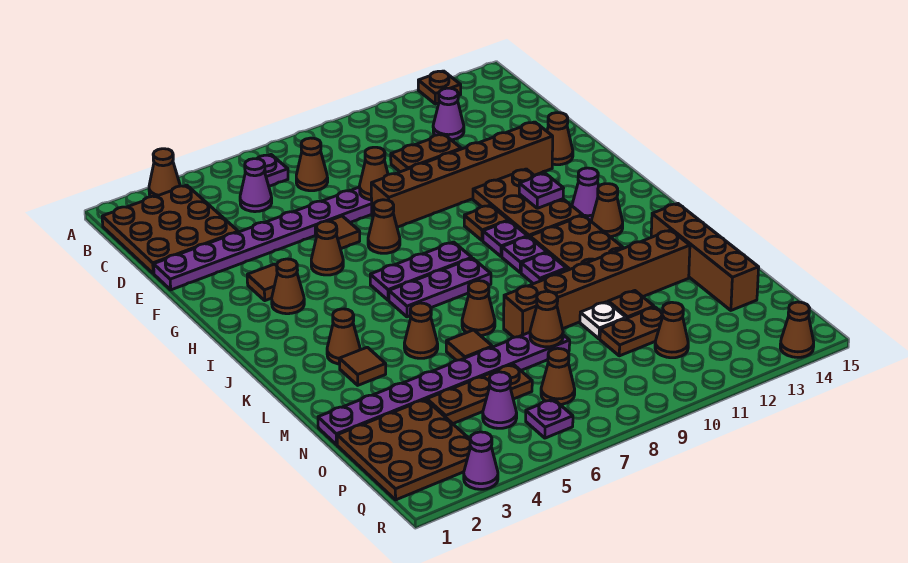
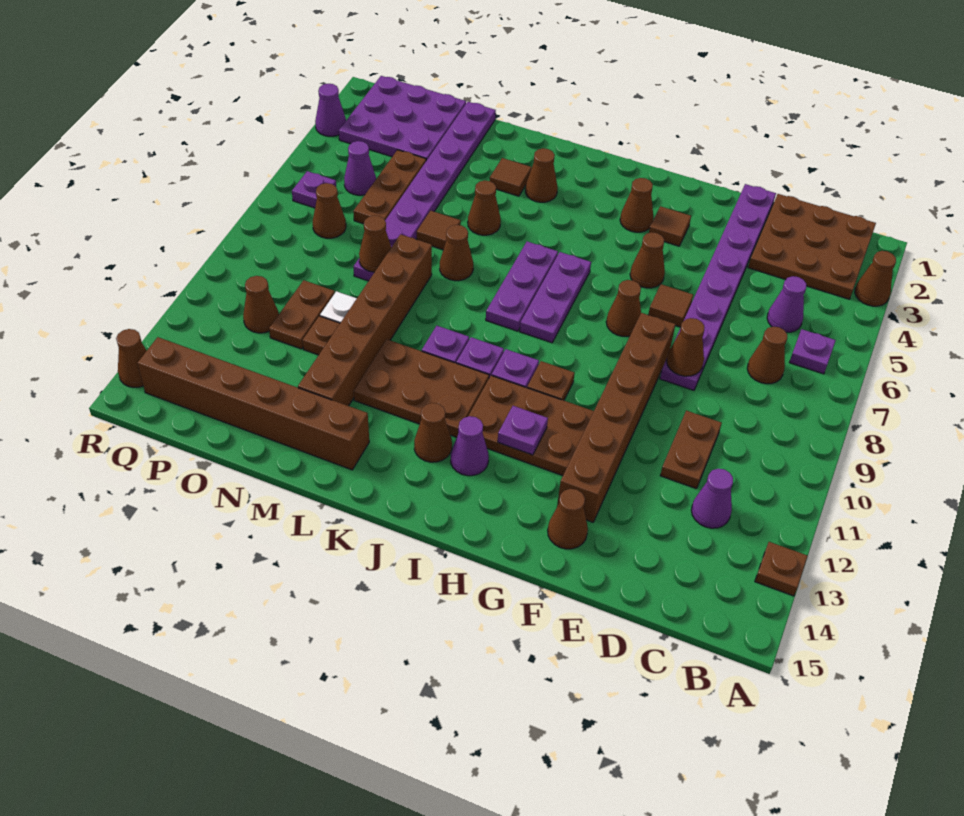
brown brick L14:O14 level 1 -> brown brick L14:Q14 level 1
brown plate O1:Q3 level 1 -> purple plate O1:Q3 level 1

